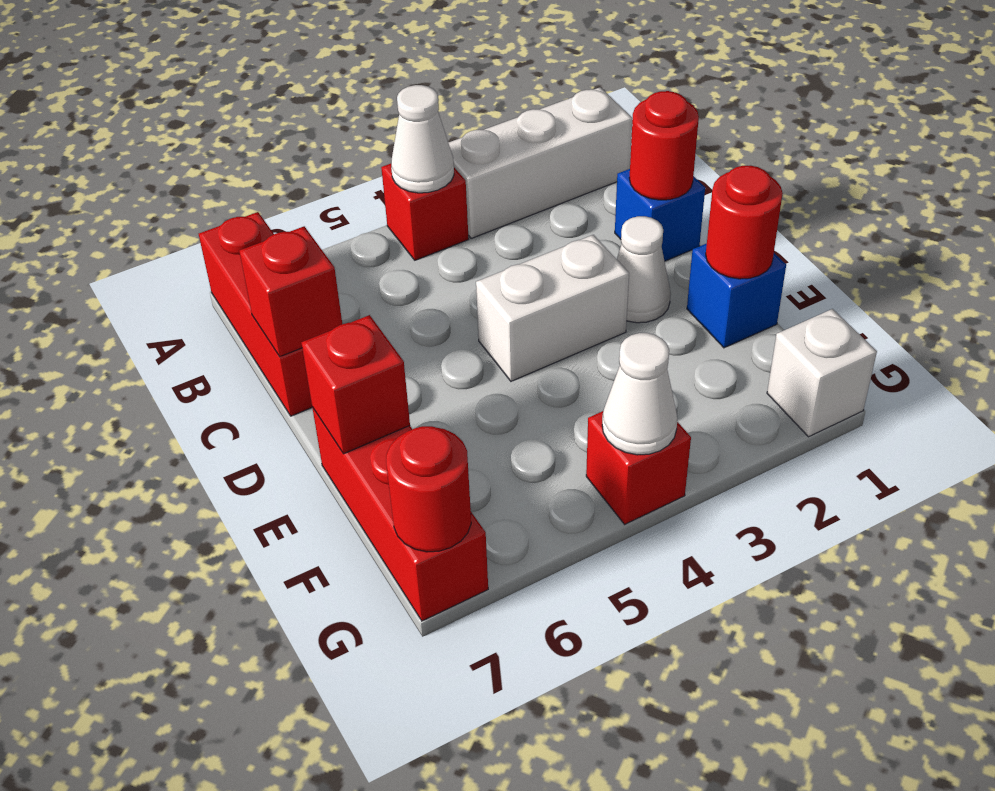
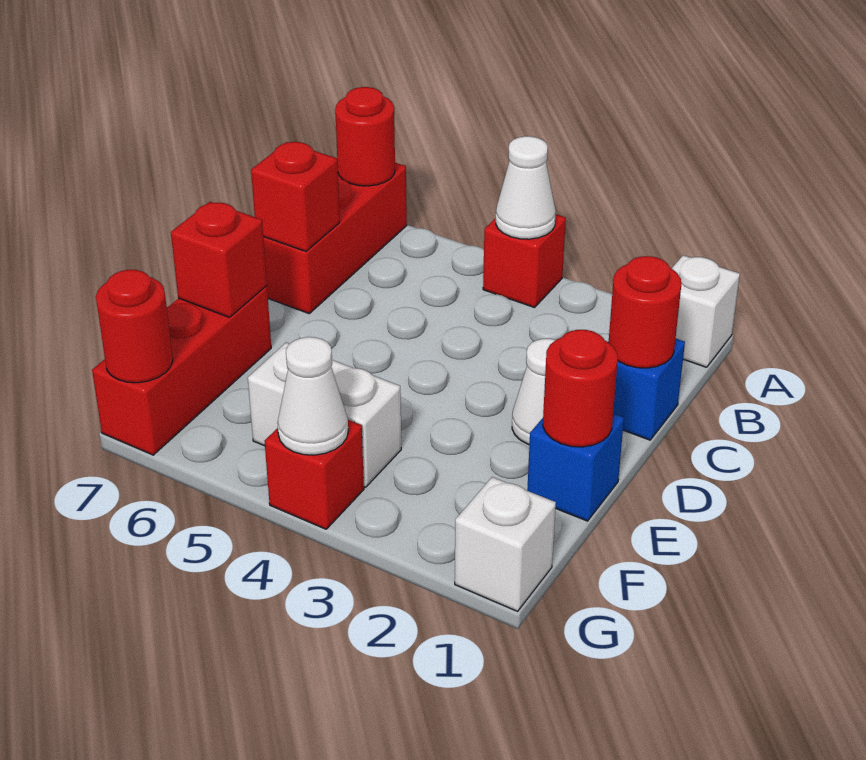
white brick A1:A3 level 1 -> white brick A1 level 1
none -> red round brick A7 level 2
white brick D3:D4 level 1 -> white brick F4:F5 level 1

